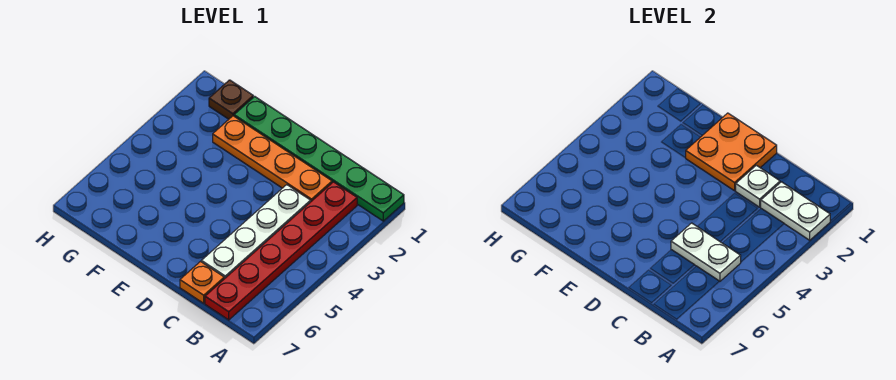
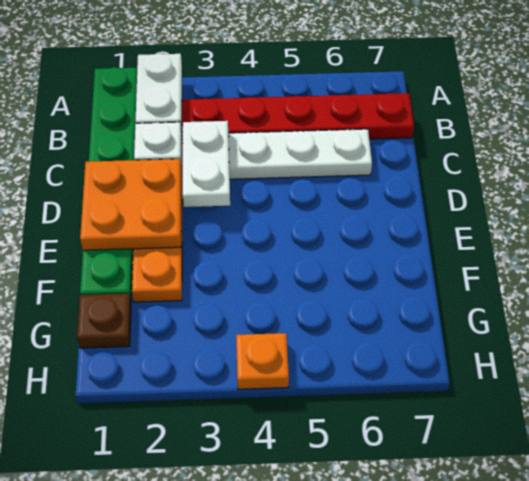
white plate B5:C5 level 2 -> white plate C3:D3 level 2
orange plate C7 level 1 -> orange plate H4 level 1

